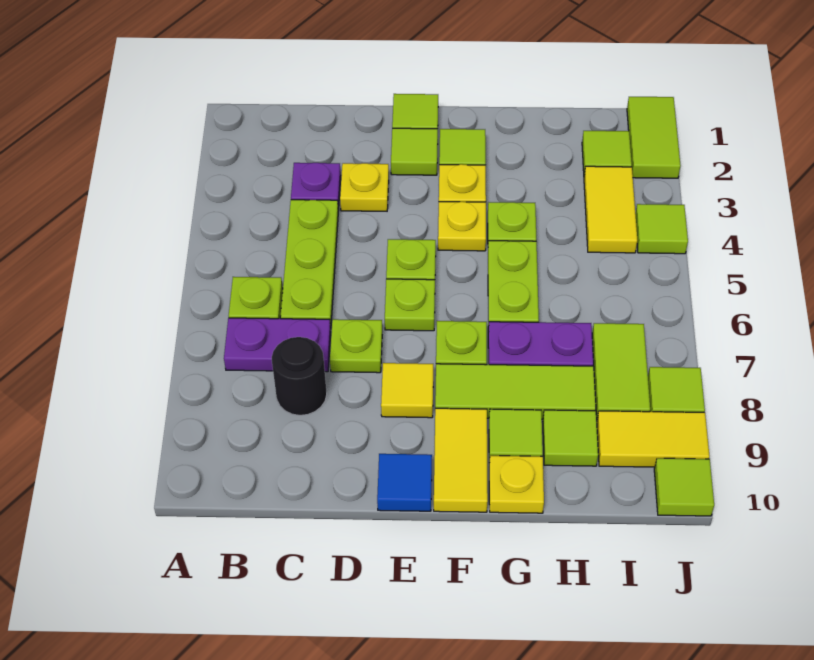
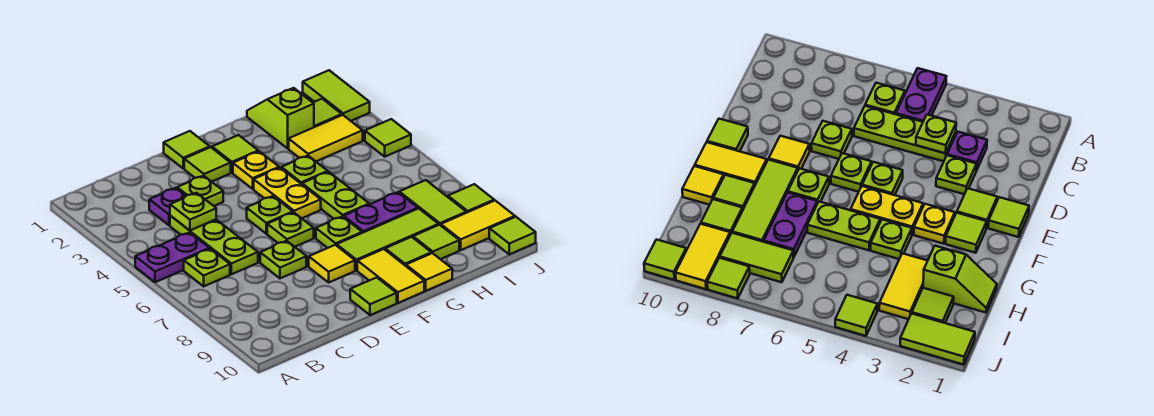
purple plate B7:C7 level 1 -> purple plate A5:B5 level 1
none -> lime plate C4 level 2
black round brick C8 level 1 -> none
yellow plate D3 level 1 -> lime plate D3 level 1
blue tile E10 level 1 -> lime tile E10 level 1
yellow plate F4 level 1 -> yellow plate F4:F5 level 1
yellow plate G10 level 1 -> yellow tile G10 level 1
none -> lime slope H1:H2 level 1 top 2
yellow tile I3:I4 level 1 -> yellow tile H3:I3 level 1

